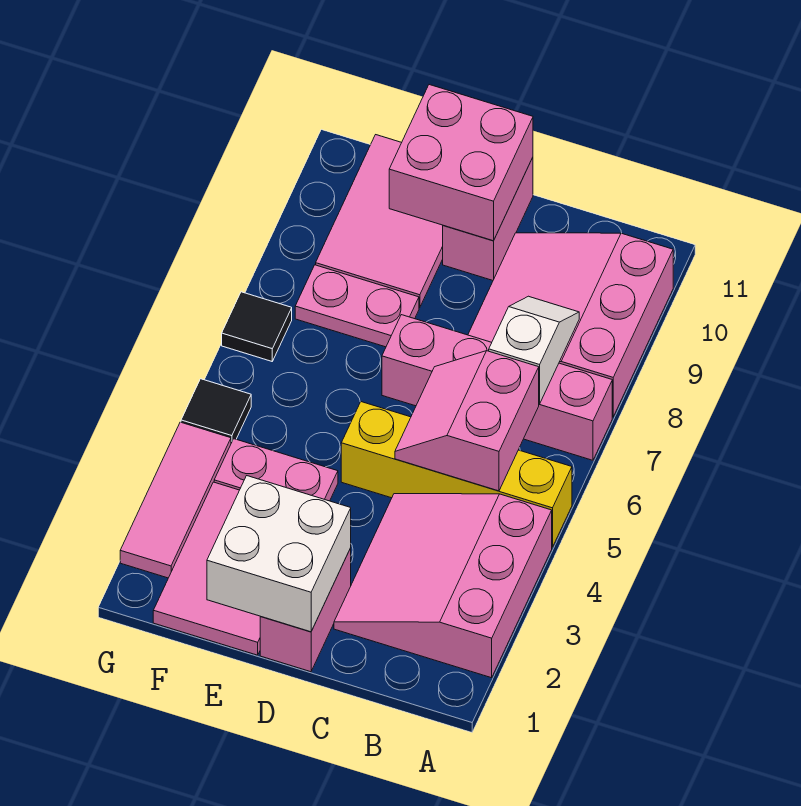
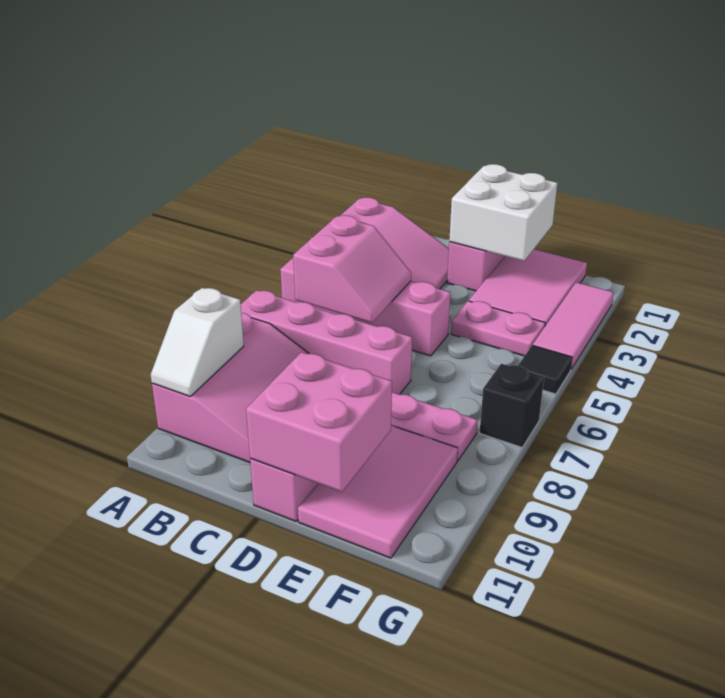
yellow brick A5:D5 level 1 -> pink brick A5:D5 level 1
white slope B7:B8 level 2 top 7 -> white slope A9:A10 level 2 top 9
black tile G7 level 1 -> black brick G7 level 1

